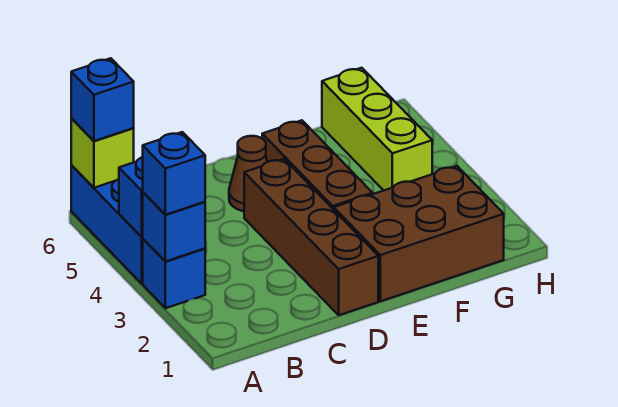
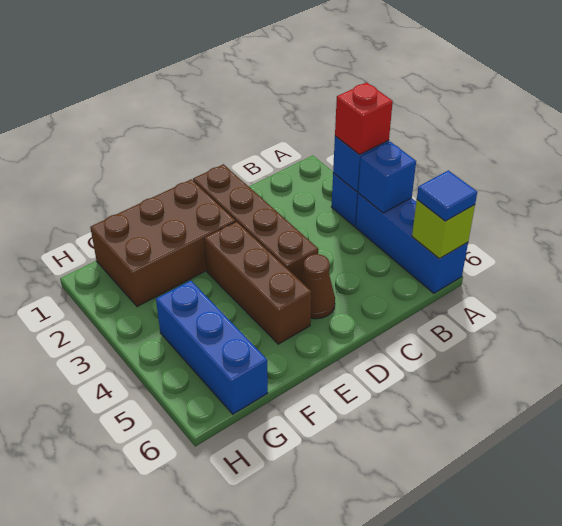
blue brick A3 level 3 -> red brick A3 level 3
blue brick A6 level 3 -> blue tile A6 level 3
lime brick G4:G6 level 1 -> blue brick G4:G6 level 1

